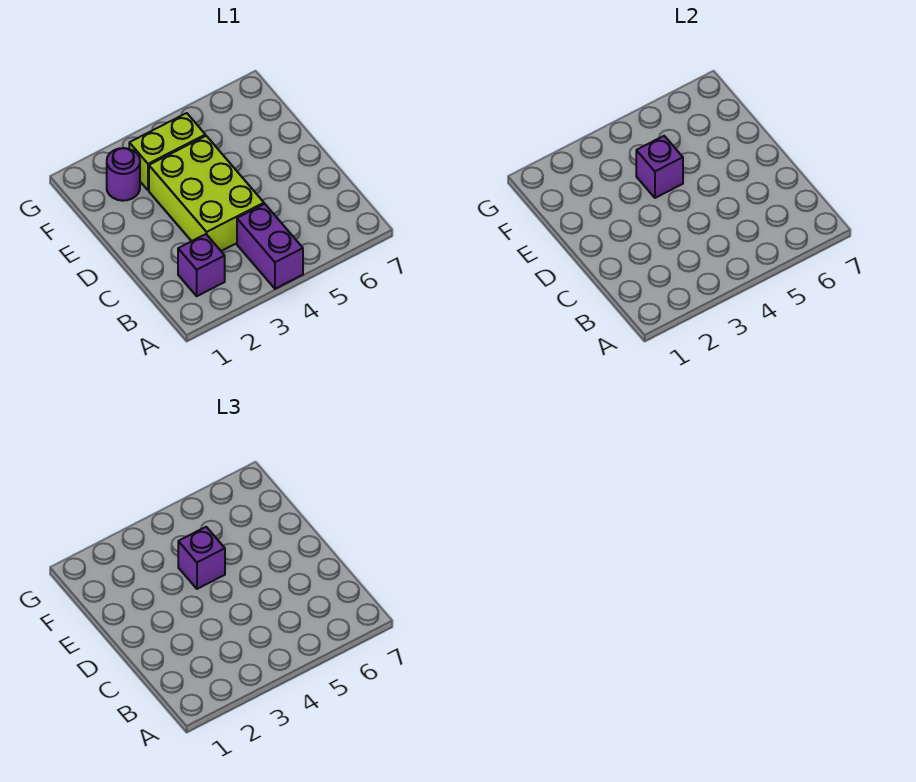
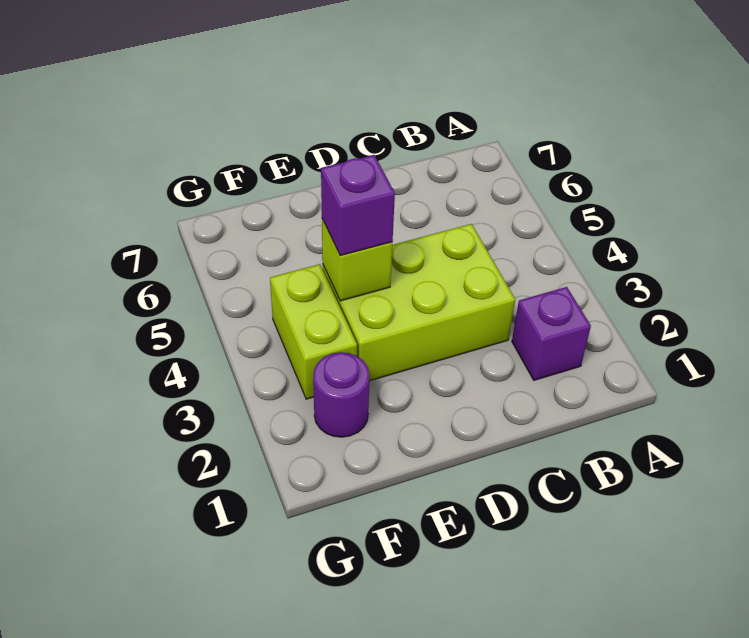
purple brick A4:B4 level 1 -> none
purple brick E4 level 2 -> lime brick E4 level 2

